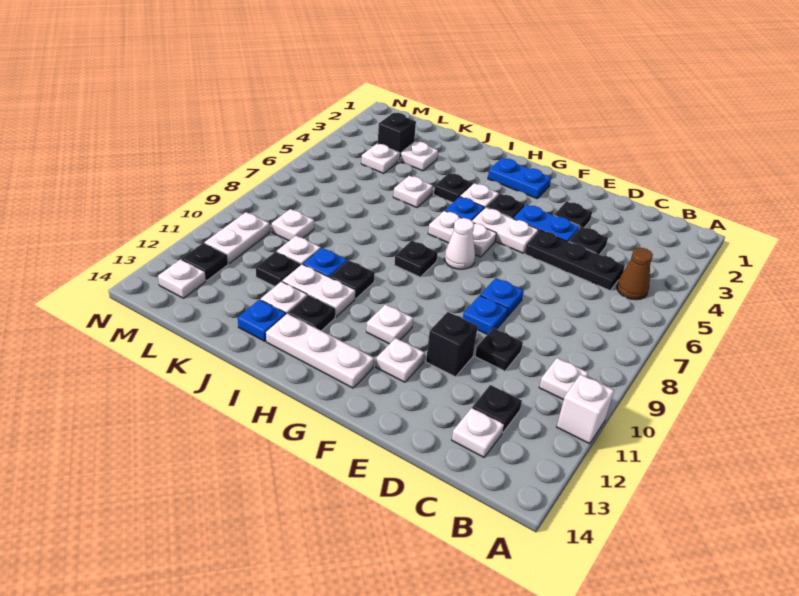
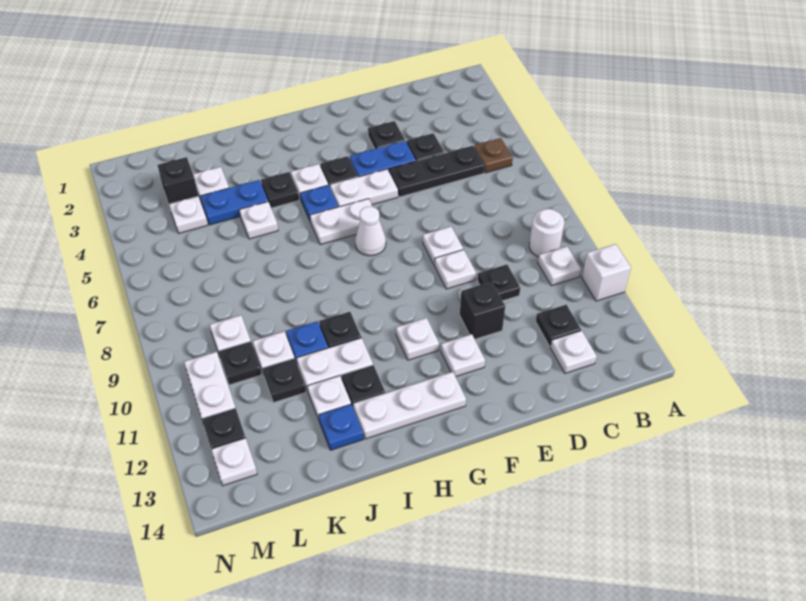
brown cone B5 level 1 -> brown plate B5 level 1
none -> white round brick B9 level 1
blue plate E8 level 1 -> white plate E8 level 1
blue plate E9 level 1 -> white plate E9 level 1
blue plate G2:H2 level 1 -> blue plate J4:K4 level 1
black plate H8 level 1 -> black plate L10 level 1

